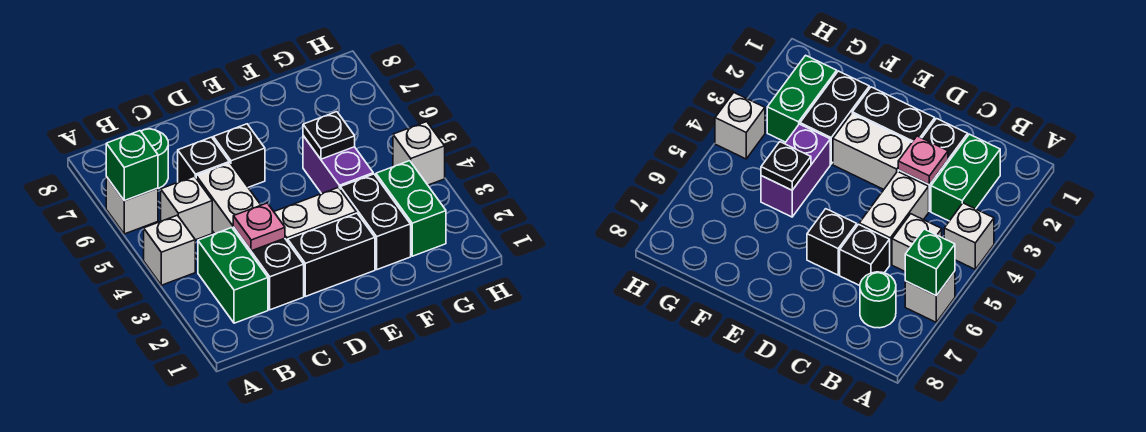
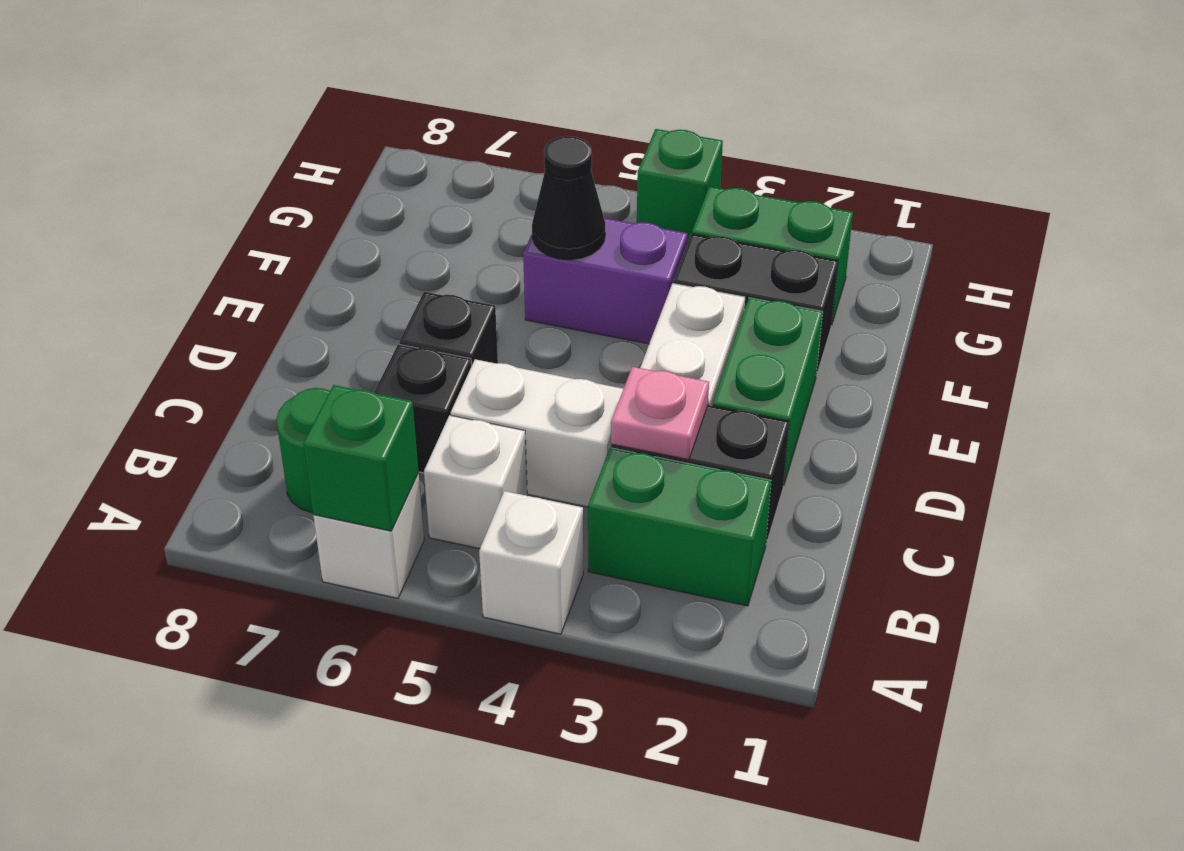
black brick D2:E2 level 1 -> green brick D2:E2 level 1
black plate F5 level 2 -> black cone F5 level 2
white brick H4 level 1 -> green brick H4 level 1

